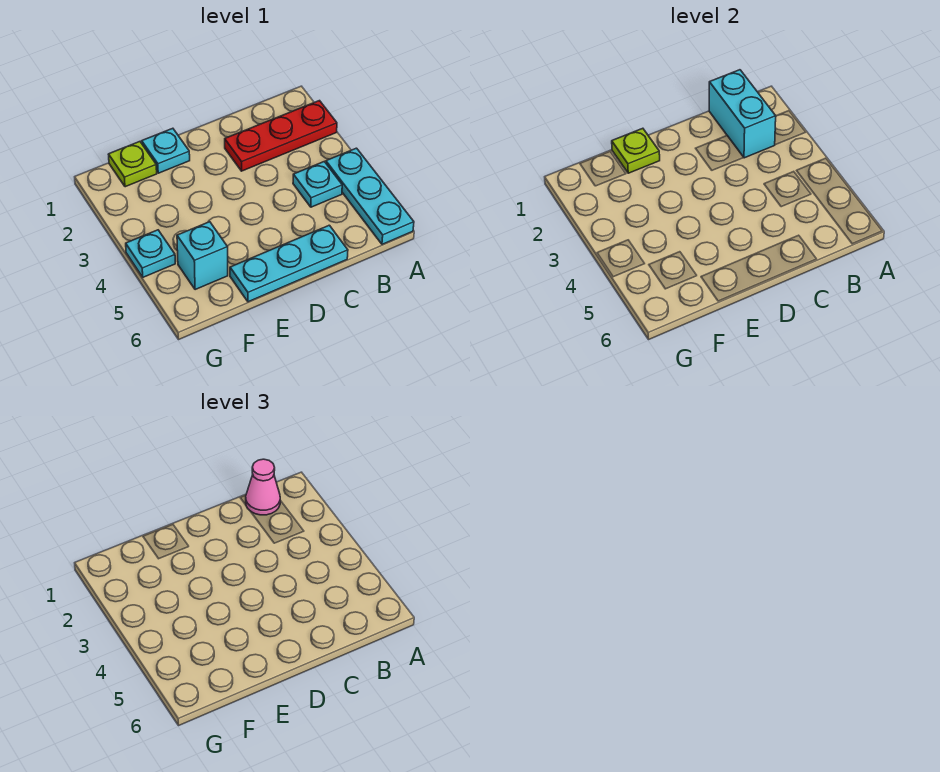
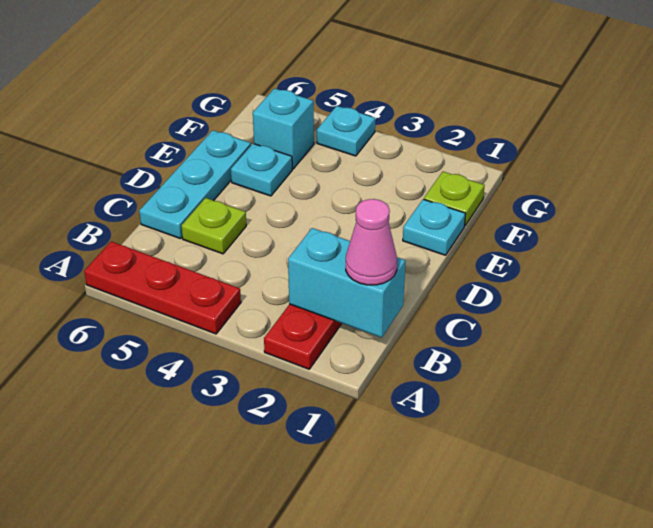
cyan plate A4:A6 level 1 -> red plate A4:A6 level 1
cyan plate B4 level 1 -> cyan plate E5 level 1
lime plate E1 level 2 -> lime plate C5 level 1

